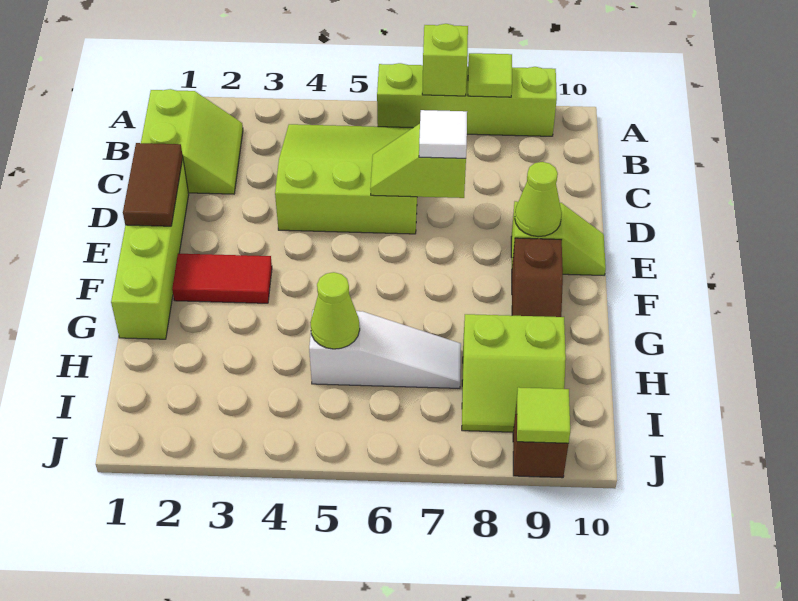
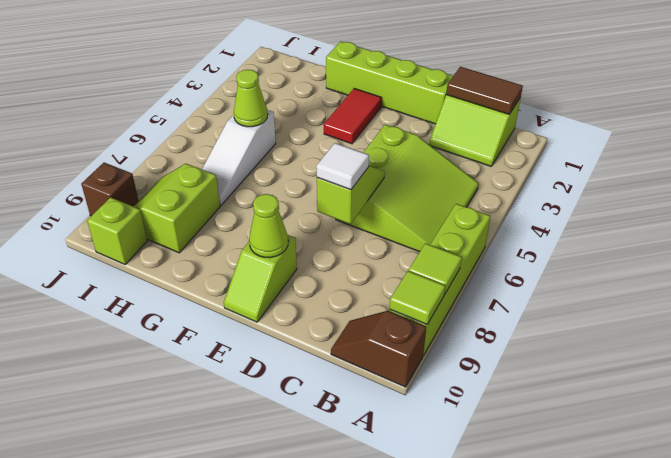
lime brick A7 level 2 -> lime brick I10 level 1
brown tile D1:E1 level 2 -> brown tile B1:C1 level 2
brown slope F9:G9 level 1 top F -> brown slope A10:B10 level 1 top A
lime tile J9 level 2 -> lime tile A9 level 2

